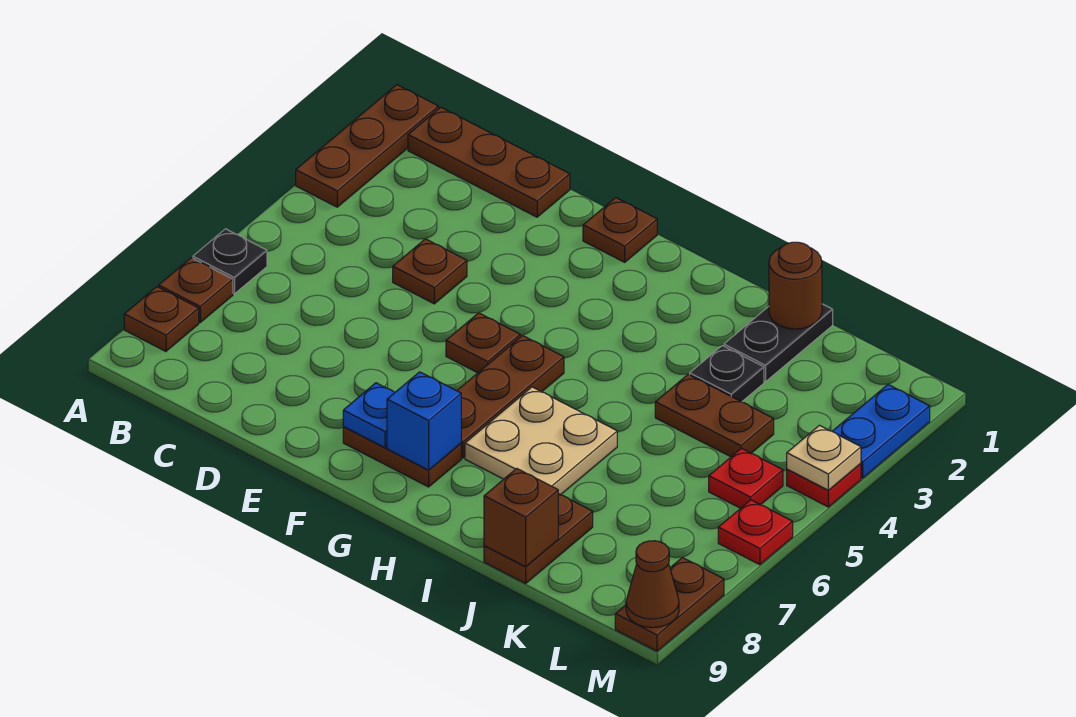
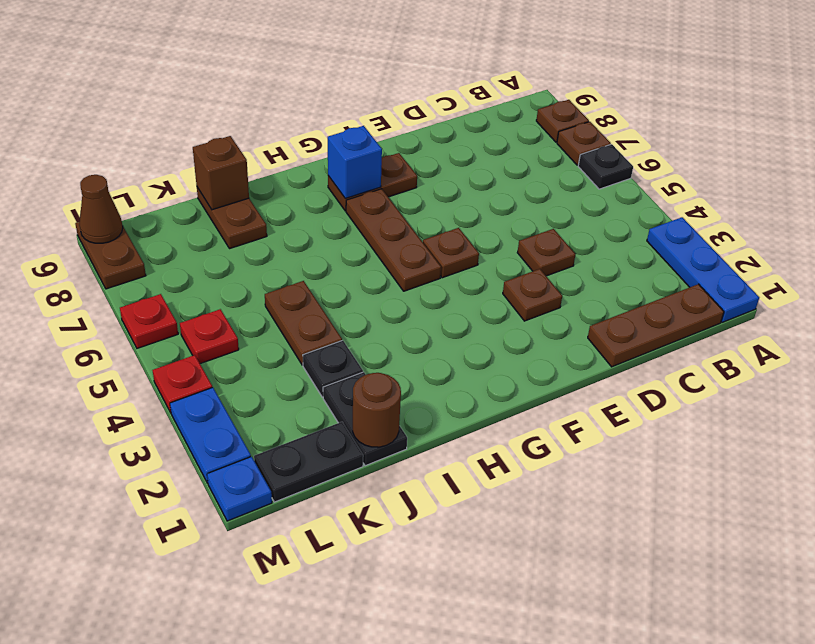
brown plate A1:A3 level 1 -> blue plate A1:A3 level 1
brown plate F1 level 1 -> brown plate E3 level 1
blue plate F8 level 2 -> blue plate M1 level 1
tan plate H6:I7 level 1 -> none
brown plate J4:K4 level 1 -> brown plate J4:J5 level 1
none -> black plate K1:L1 level 1
tan plate M4 level 2 -> none

